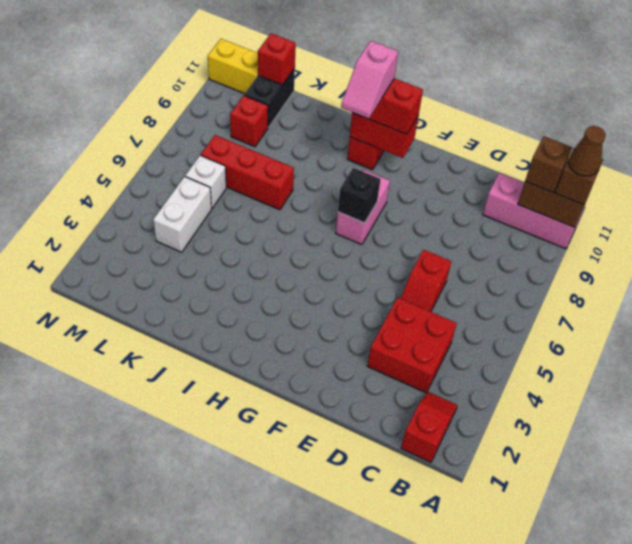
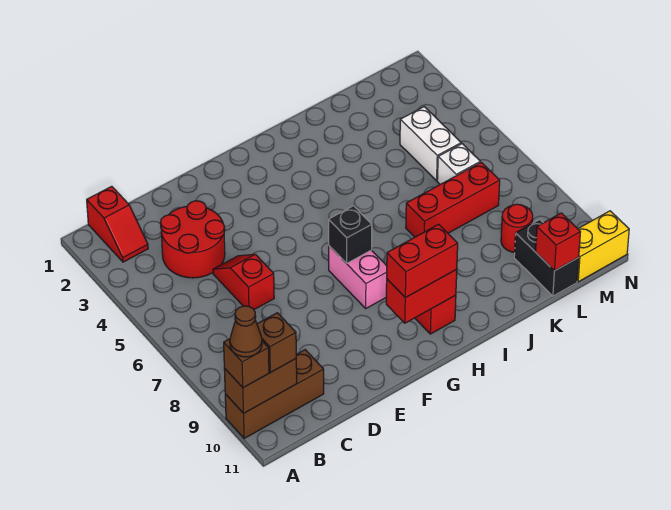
pink brick A10:C10 level 1 -> brown brick A10:C10 level 1
red brick C3:D4 level 1 -> red round brick C3:D4 level 1
pink slope H9:H10 level 4 top 10 -> none
red brick L9 level 1 -> red round brick L9 level 1

